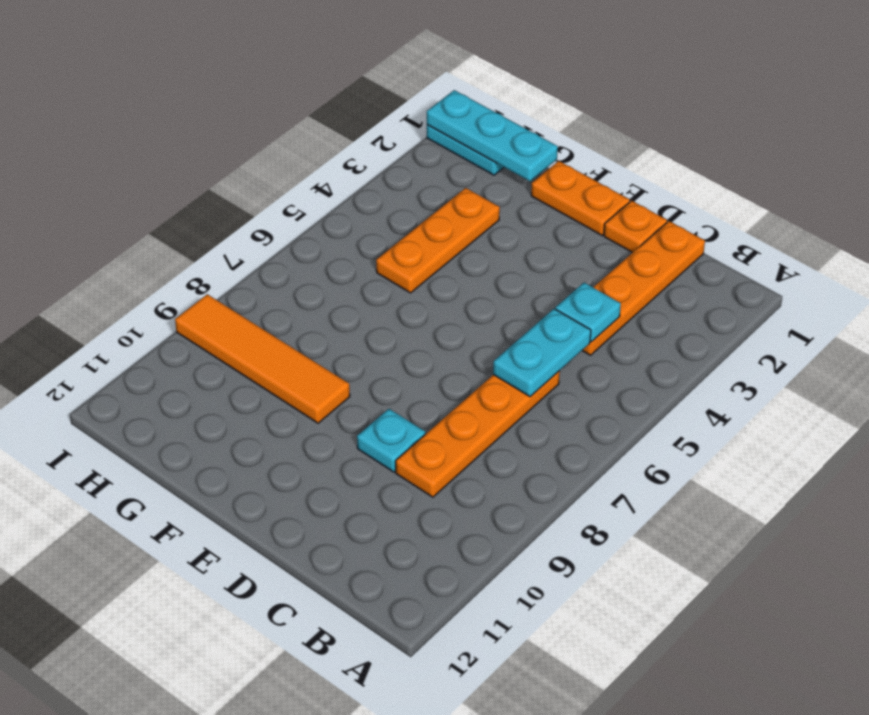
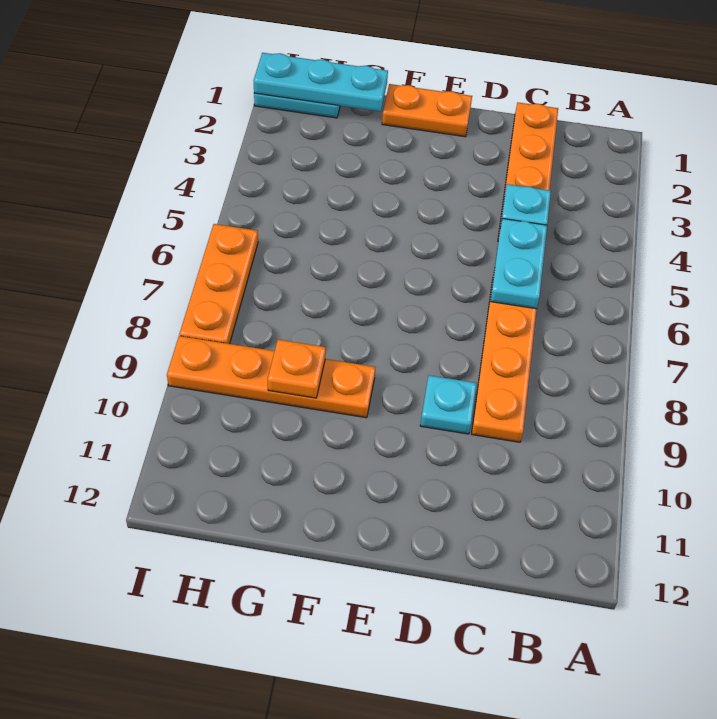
orange plate D1 level 1 -> orange plate G9 level 2
orange tile F9:I9 level 1 -> orange plate F9:I9 level 1
orange plate G3:G5 level 1 -> orange plate I6:I8 level 1

